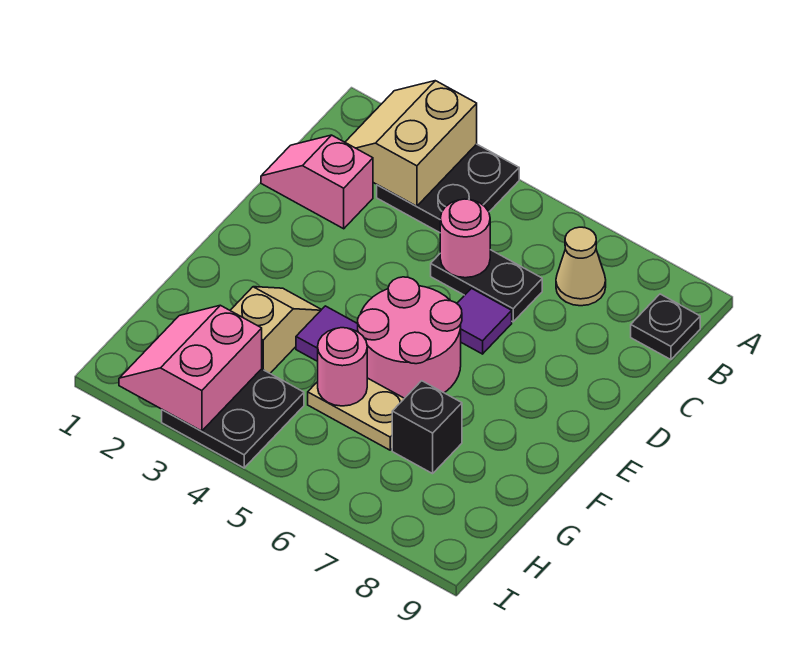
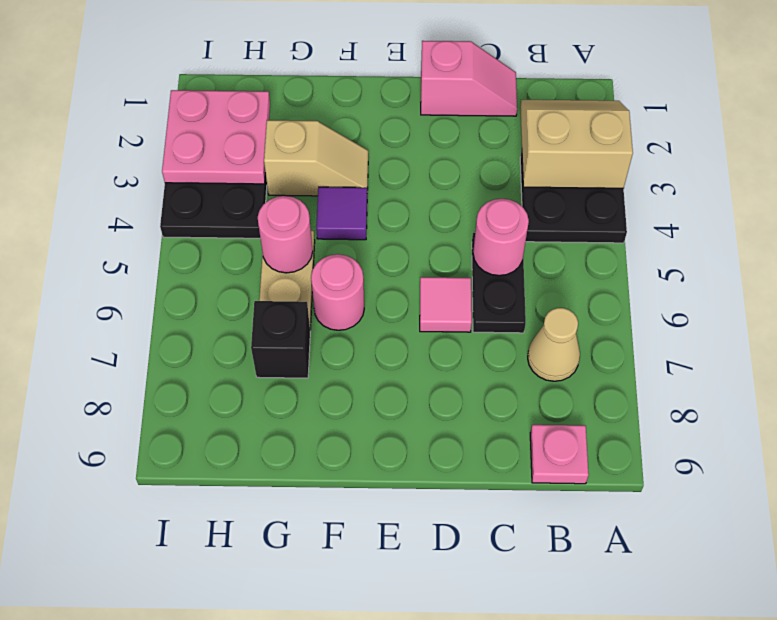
black plate B9 level 1 -> pink plate B9 level 1
pink slope C1:C2 level 1 top 2 -> pink slope C1:D1 level 1 top D
purple tile D6 level 1 -> pink tile D6 level 1
pink round brick E5:F6 level 1 -> pink round brick F6 level 1
pink slope H2:I3 level 2 top 3 -> pink plate H2:I3 level 2

